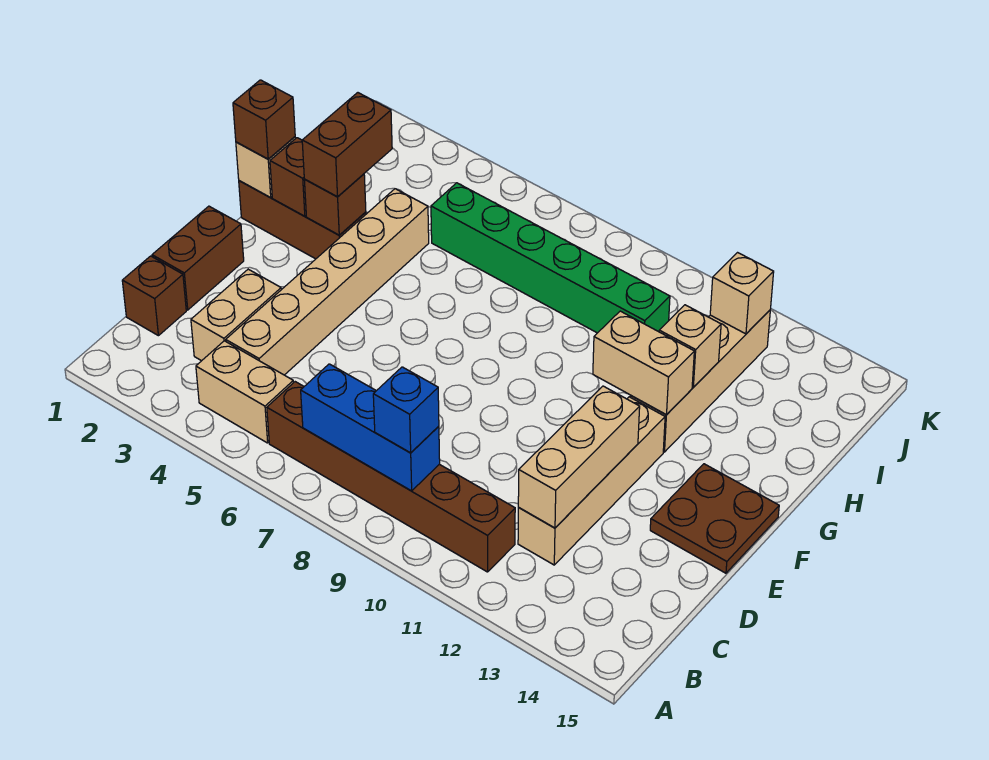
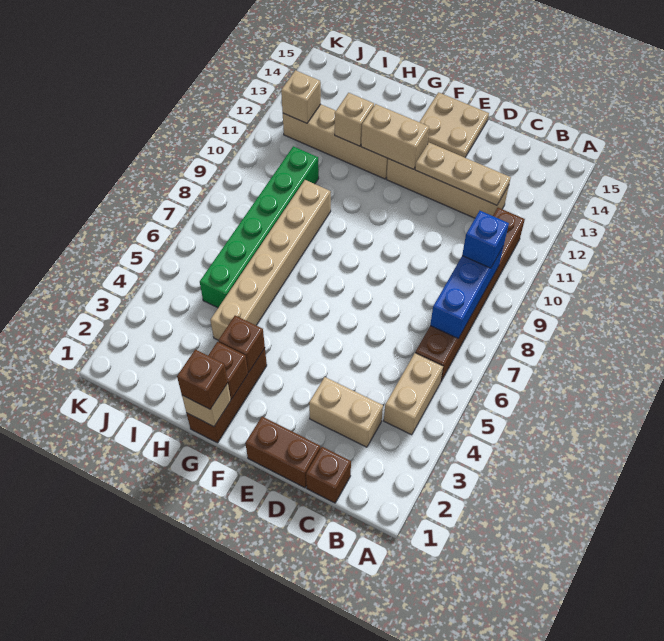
tan brick C4:H4 level 1 -> tan brick H4:H9 level 1
tan brick C12:E12 level 2 -> tan plate C12:E12 level 2
brown plate E14:F15 level 1 -> tan plate E14:F15 level 1
brown brick G3:H3 level 3 -> none
tan brick G11:G12 level 2 -> tan brick F12:G12 level 2

